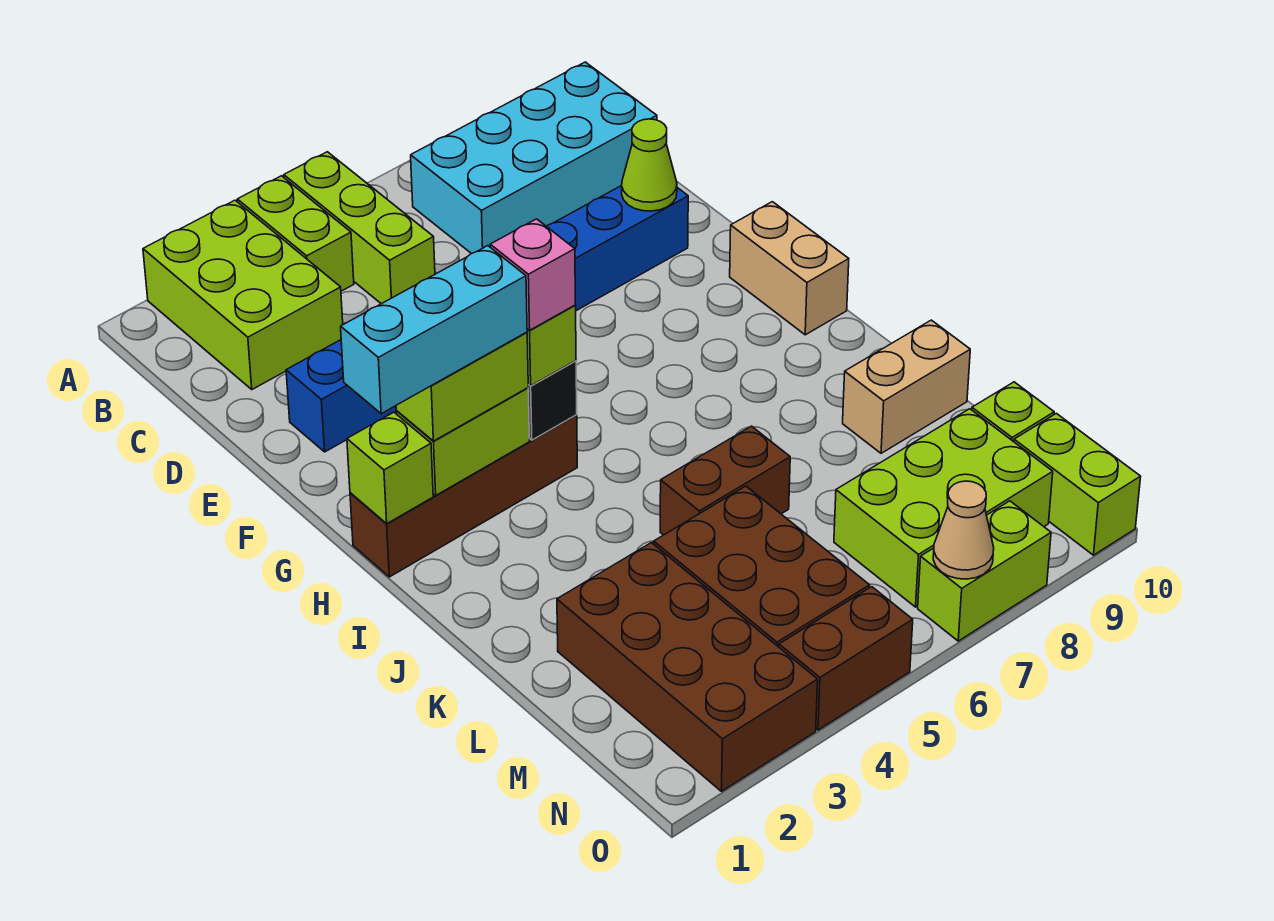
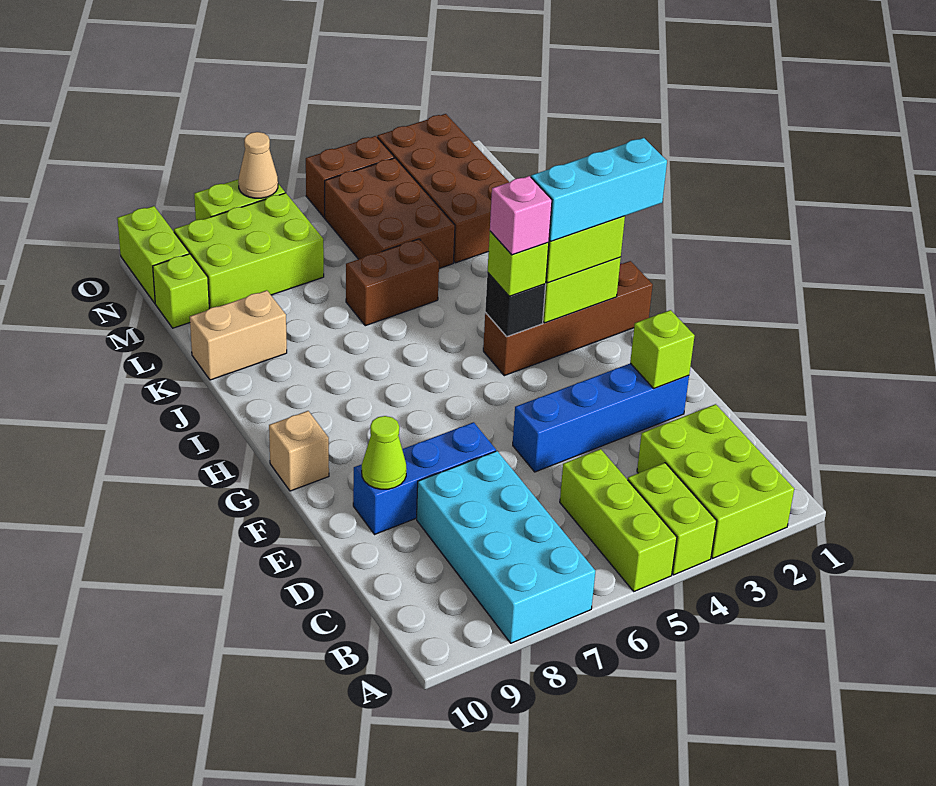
cyan brick B7:C10 level 1 -> cyan brick A7:D8 level 1
tan brick G10:H10 level 1 -> tan brick G10 level 1
lime brick H1 level 2 -> lime brick E2 level 2

